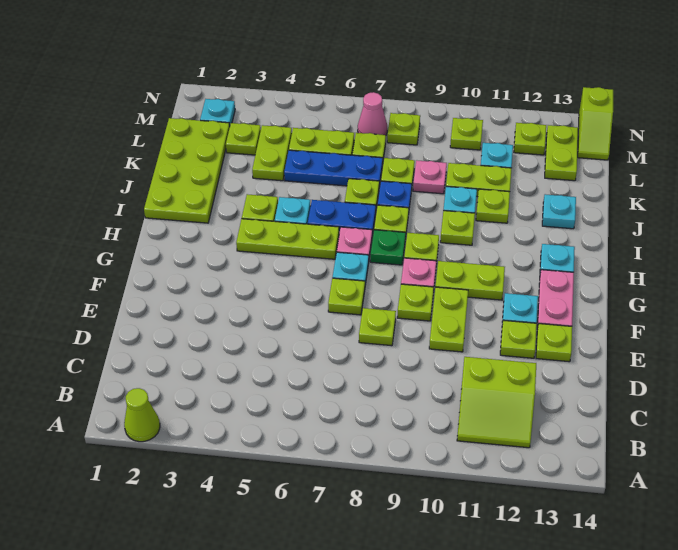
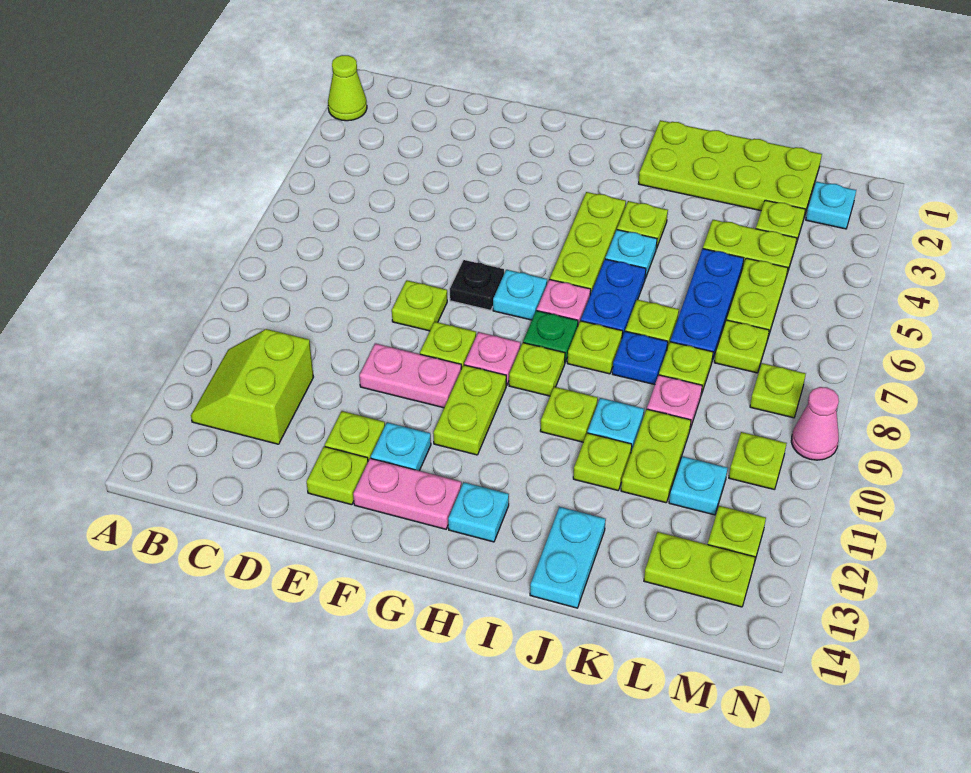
lime plate E10:F10 level 1 -> pink plate E10:F10 level 1
lime plate F7 level 1 -> black plate F7 level 1
cyan plate J13 level 1 -> cyan plate J13:J14 level 1
pink cone M7 level 1 -> pink cone N9 level 1
lime slope M14:N14 level 1 top N -> none

